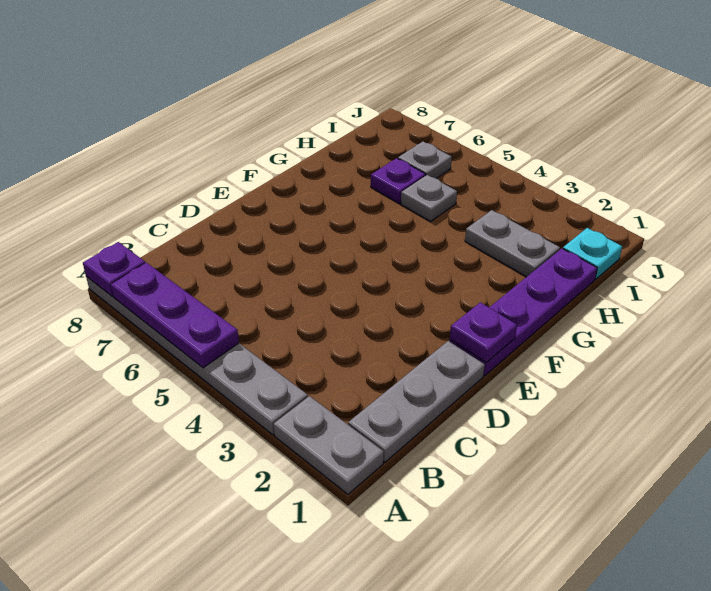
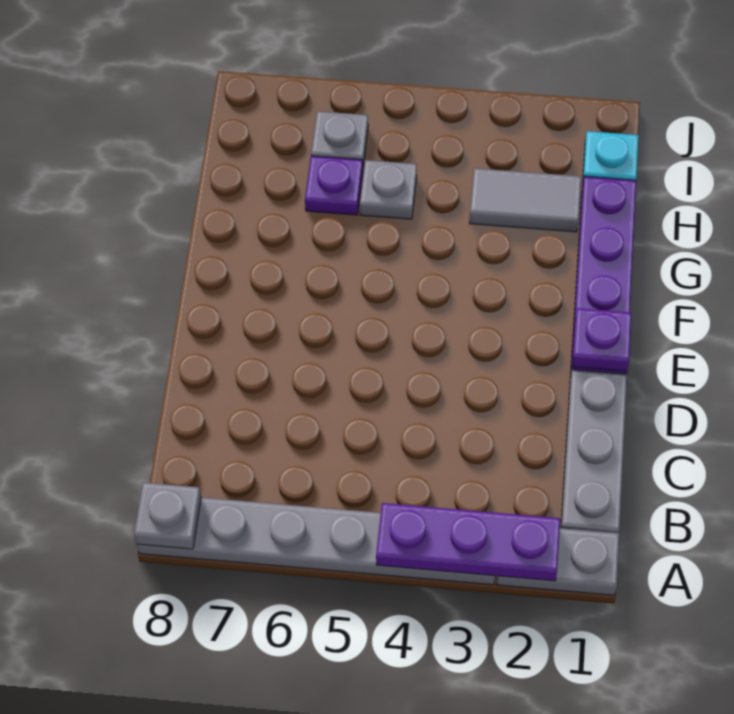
purple plate A5:A7 level 2 -> purple plate A2:A4 level 2
purple plate A8 level 2 -> grey plate A8 level 2
grey plate H2:H3 level 1 -> grey tile H2:H3 level 1

